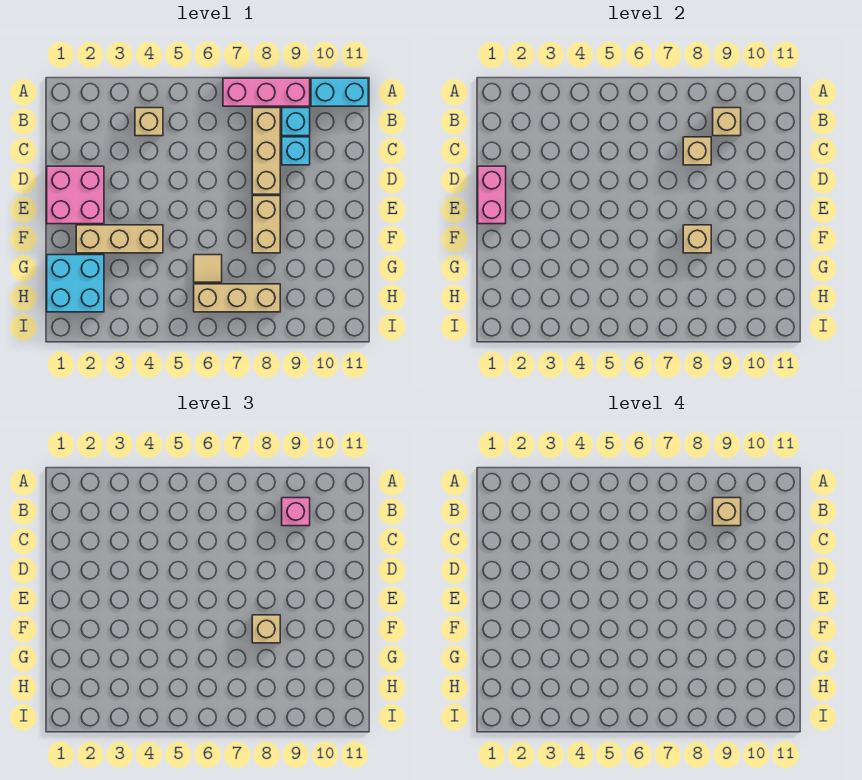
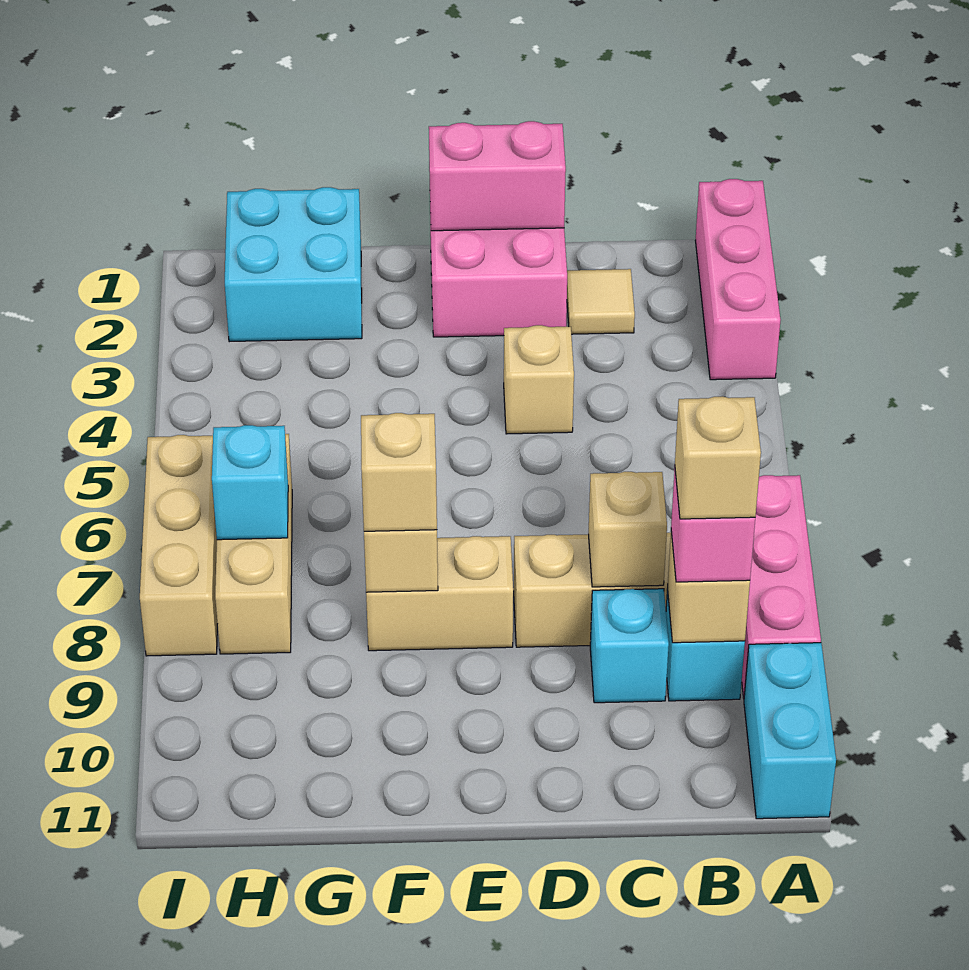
none -> pink brick A1:A3 level 1
tan brick B4 level 1 -> tan brick D4 level 1
tan brick F2:F4 level 1 -> tan brick I6:I8 level 1
tan tile G6 level 1 -> tan tile C2 level 1
none -> cyan brick H7 level 2

